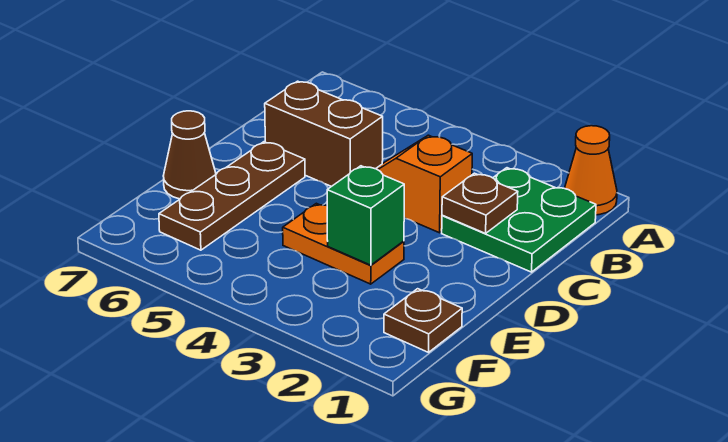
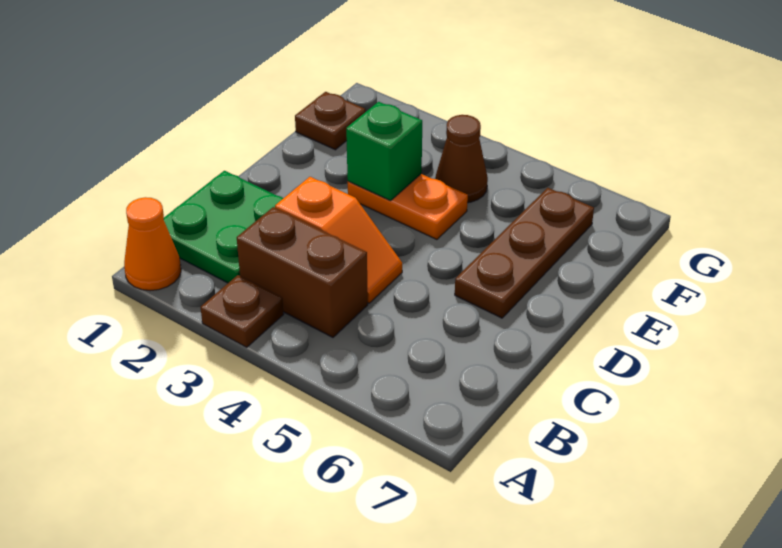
brown plate C2 level 2 -> brown plate A3 level 1
brown brick C5:C6 level 1 -> brown brick B3:B4 level 1
brown cone E7 level 1 -> brown cone F4 level 1

